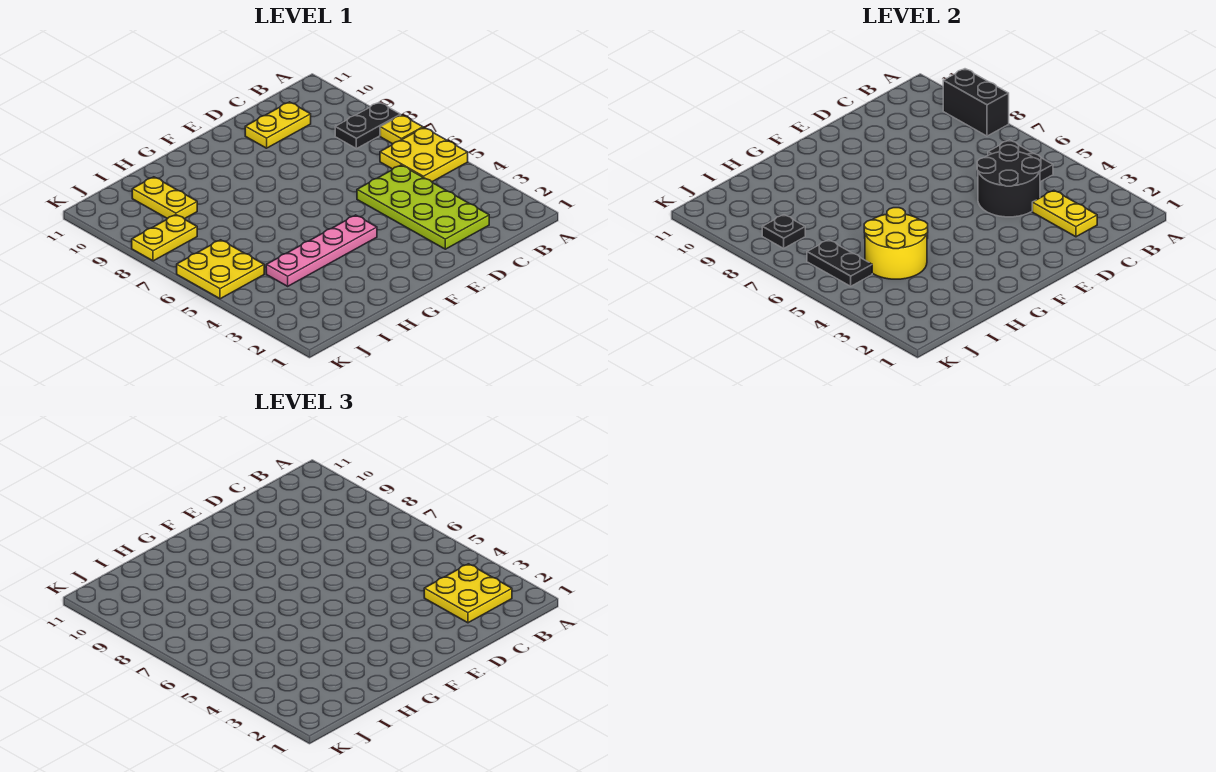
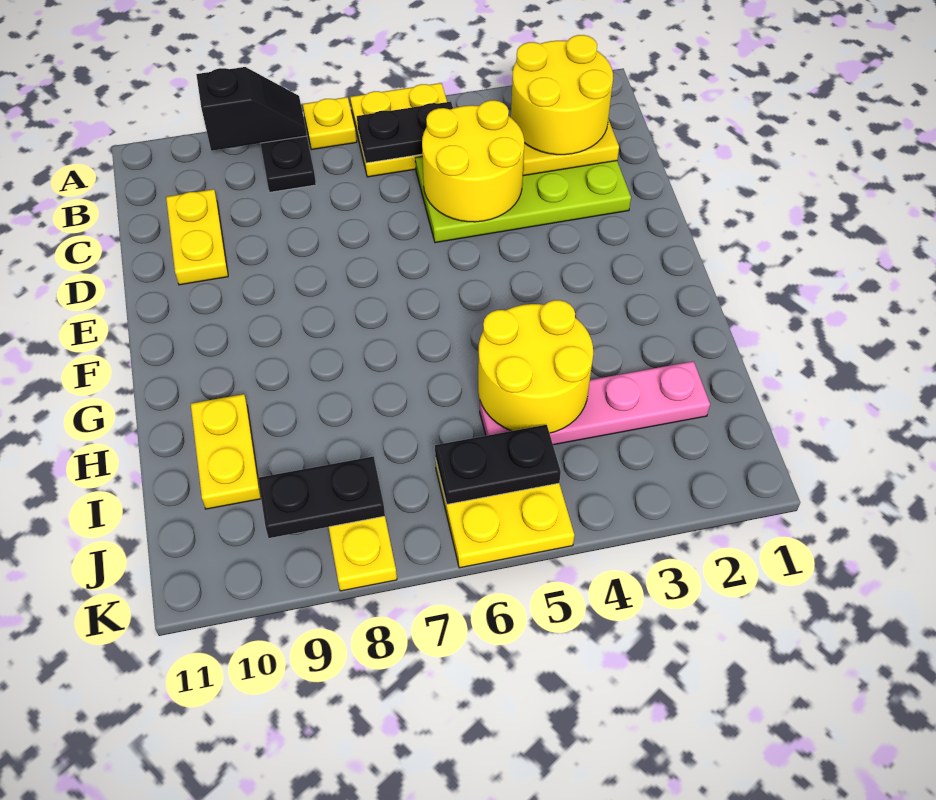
black brick A8:A9 level 2 -> black slope A8:A9 level 2 top 9
yellow plate B2:C3 level 3 -> yellow round brick B2:C3 level 3
black round brick C4:D5 level 2 -> yellow round brick C4:D5 level 2
pink plate F4:I4 level 1 -> pink plate I2:I5 level 1
yellow plate I9:I10 level 1 -> yellow plate H10:I10 level 1
black plate J8 level 2 -> black plate J8:J9 level 2

